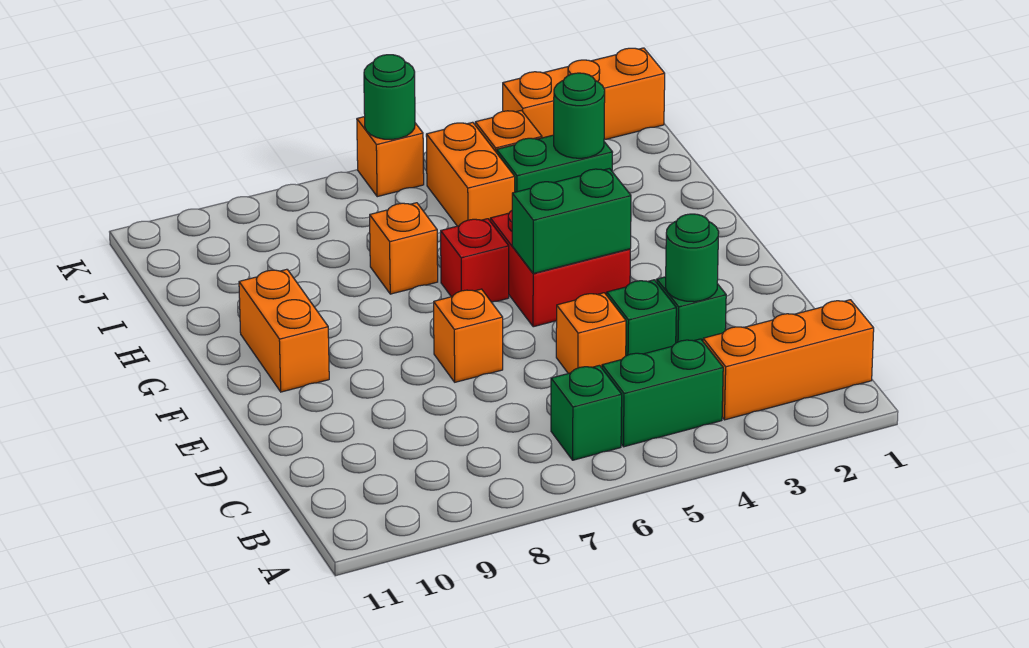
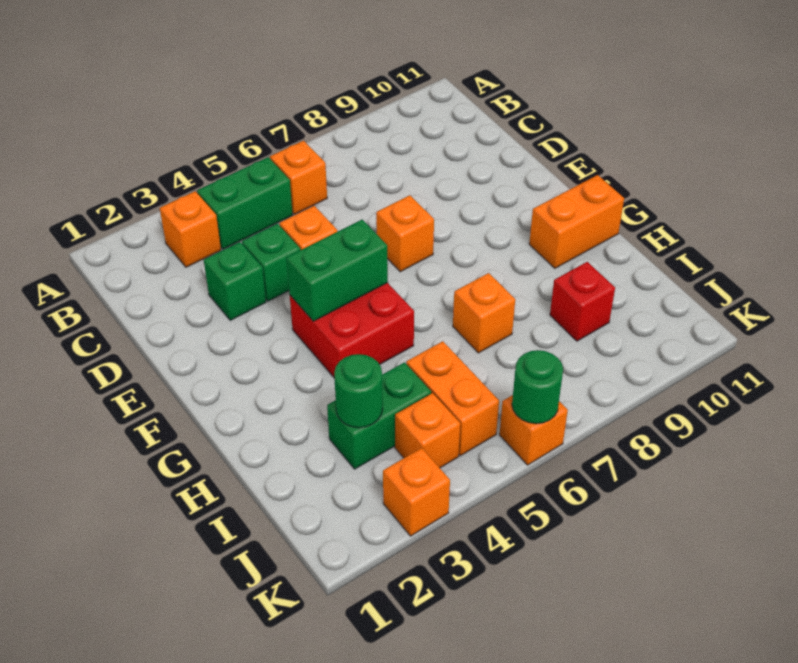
orange brick B1:B3 level 1 -> orange brick B3 level 1
green brick B6 level 1 -> orange brick B6 level 1
green round brick D3 level 2 -> none
orange brick F10:G10 level 1 -> orange brick G10:G11 level 1
red brick G6 level 1 -> red brick I9 level 1
orange brick K1:K3 level 1 -> orange brick K3 level 1

